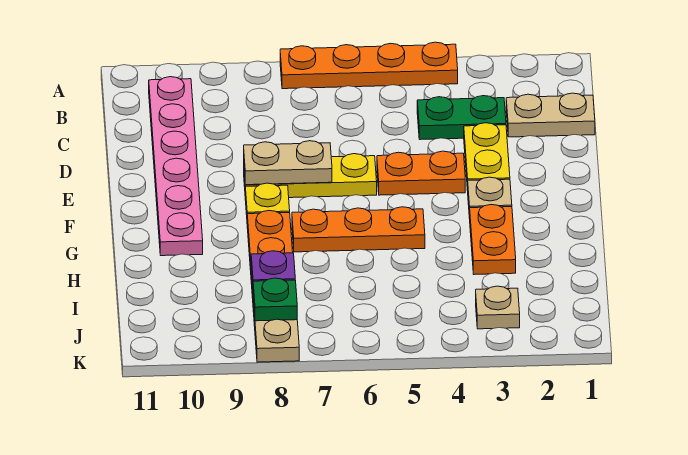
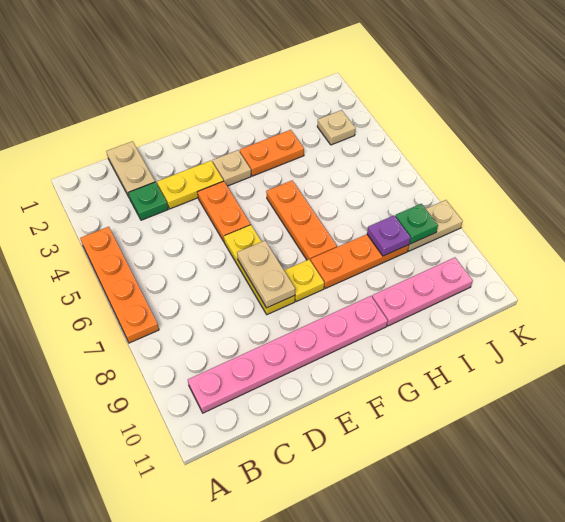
green plate C3:C4 level 1 -> green plate C3 level 1
none -> pink plate H10:J10 level 1

